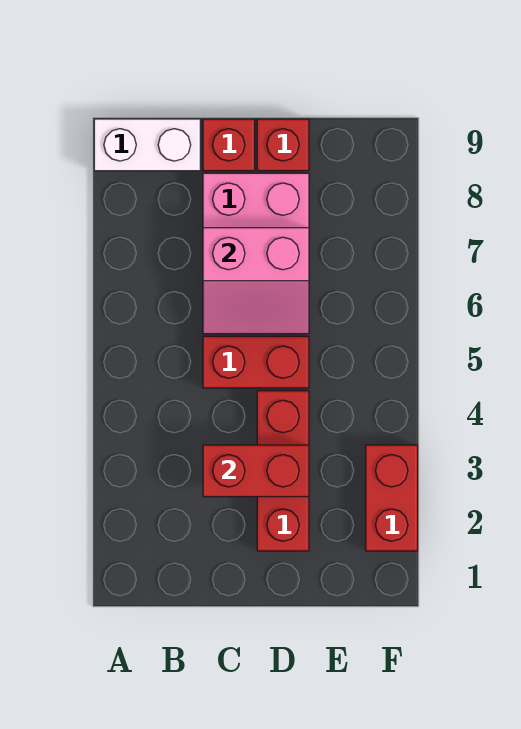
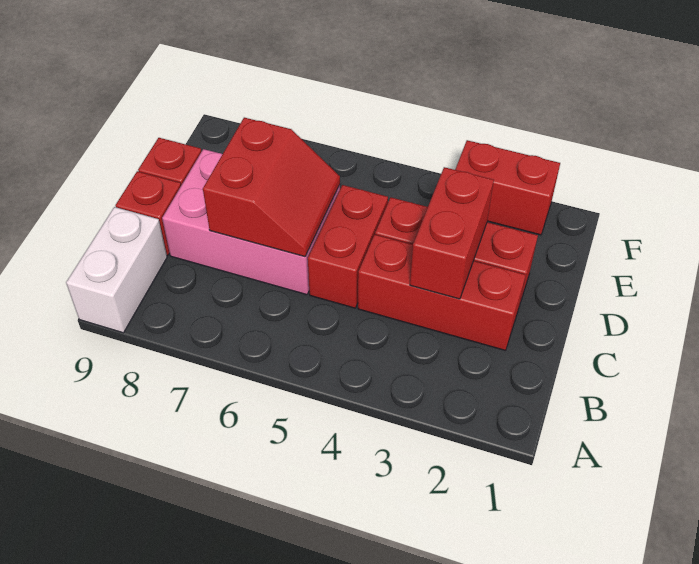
none -> red brick C2:C4 level 1
pink slope C6:D7 level 2 top 7 -> red slope C6:D7 level 2 top 7

